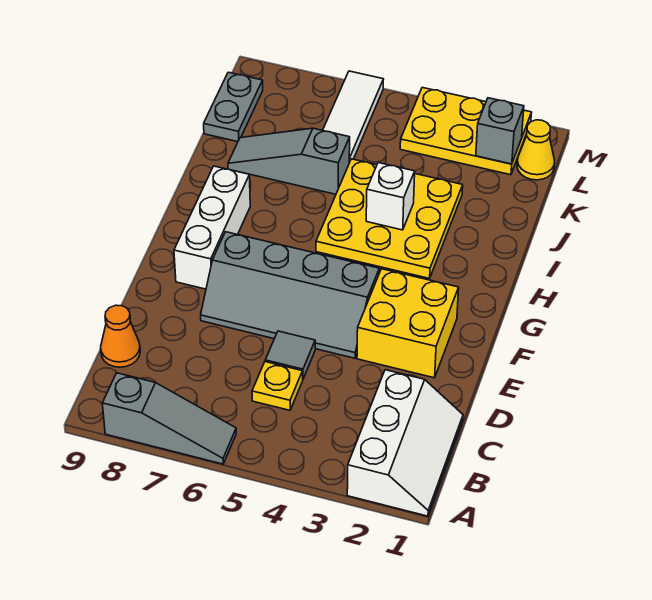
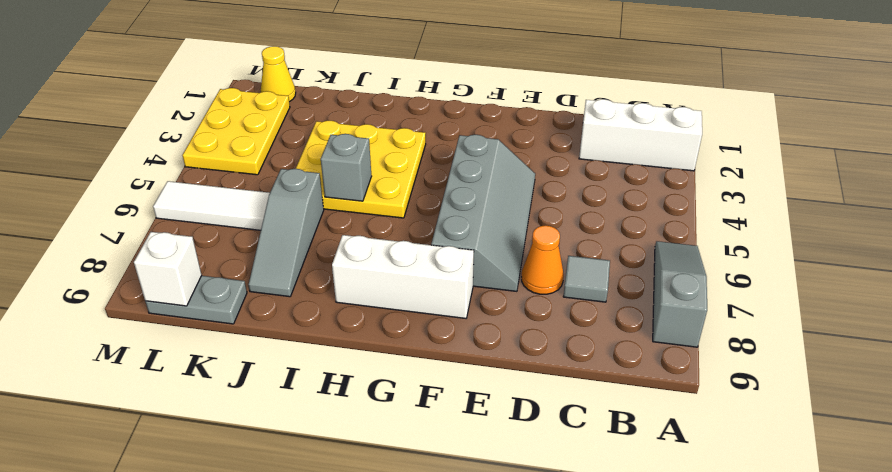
yellow plate C5 level 1 -> none
orange cone C9 level 1 -> orange cone D7 level 1
grey tile D5 level 1 -> grey tile C7 level 1
yellow brick E2:F3 level 1 -> none
white brick I4 level 2 -> white brick L9 level 2
grey brick L2 level 2 -> grey brick I5 level 2

